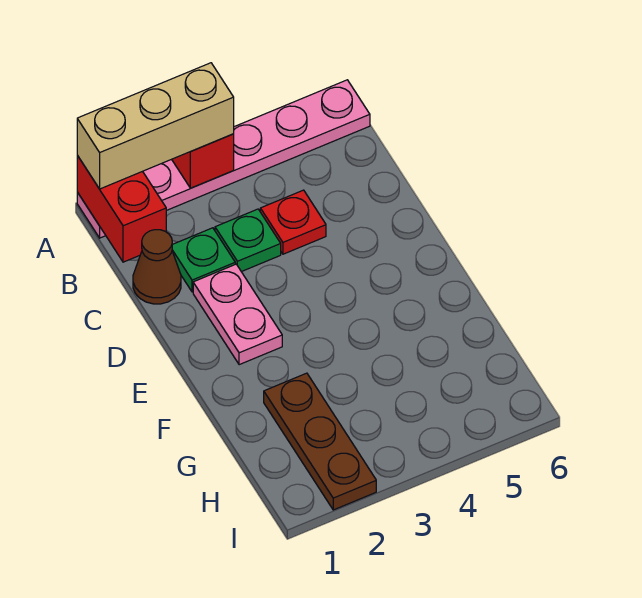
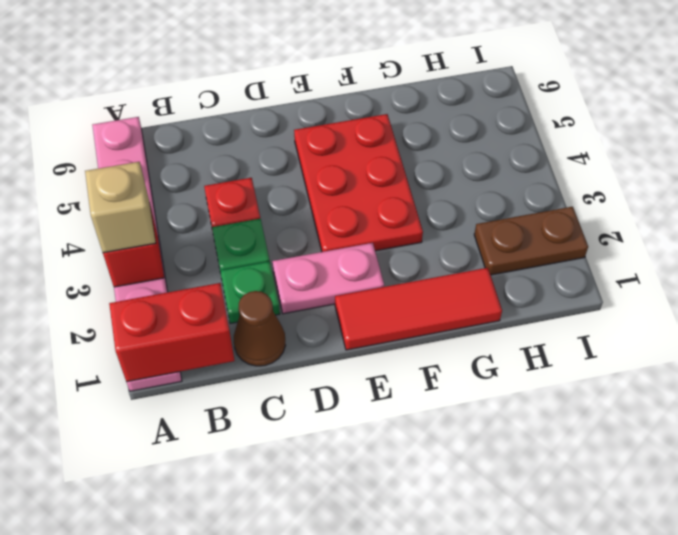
tan brick A1:A3 level 3 -> tan brick A3 level 3
none -> red tile E1:G1 level 1
none -> red plate E3:F5 level 1
brown plate G2:I2 level 1 -> brown plate H2:I2 level 1

